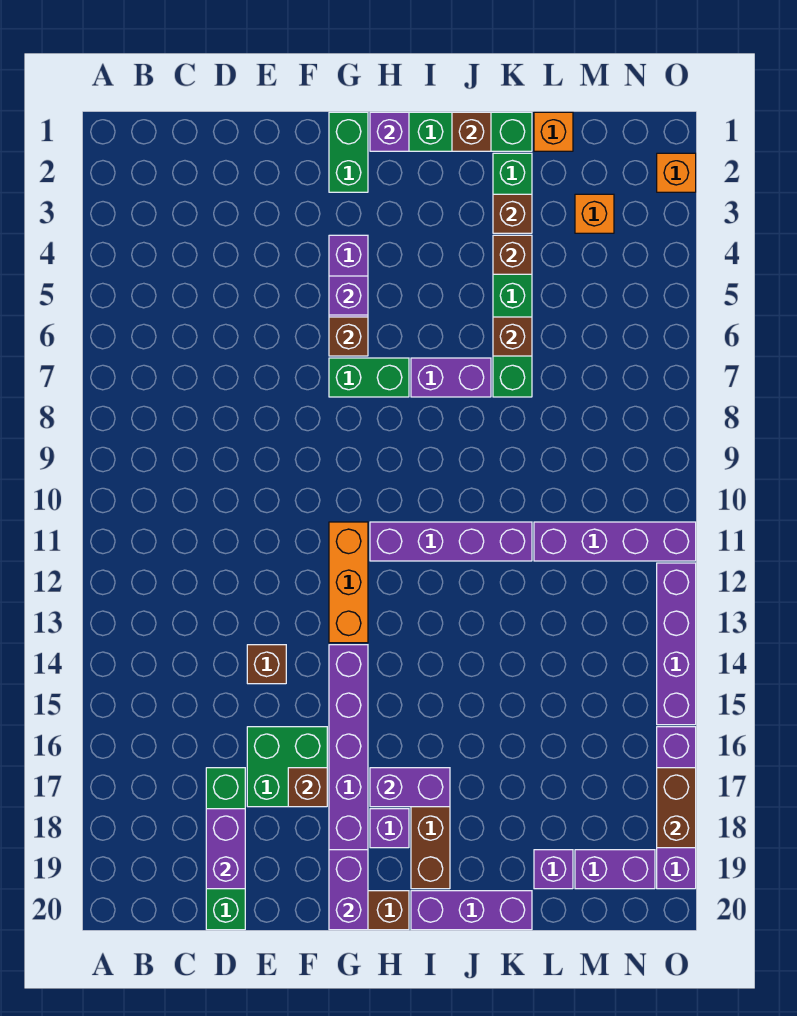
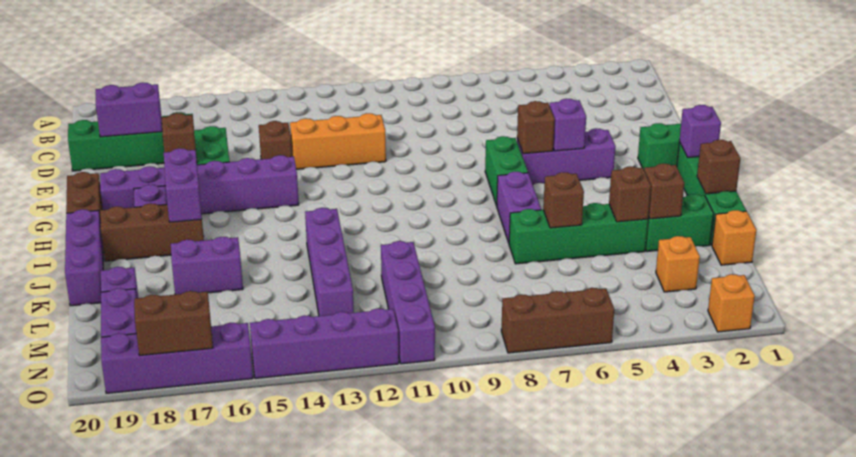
orange brick G11:G13 level 1 -> orange brick E11:E13 level 1
purple brick G19:G20 level 2 -> purple brick K16:K17 level 1
purple brick H11:K11 level 1 -> purple brick J13:M13 level 1
none -> brown brick O6:O8 level 1

